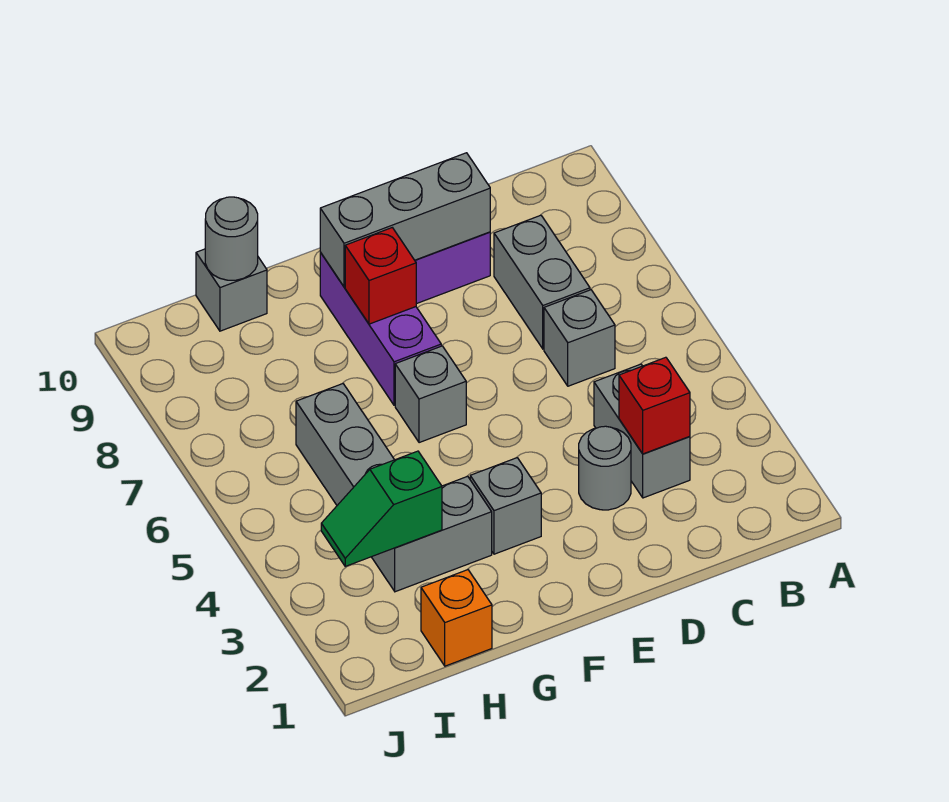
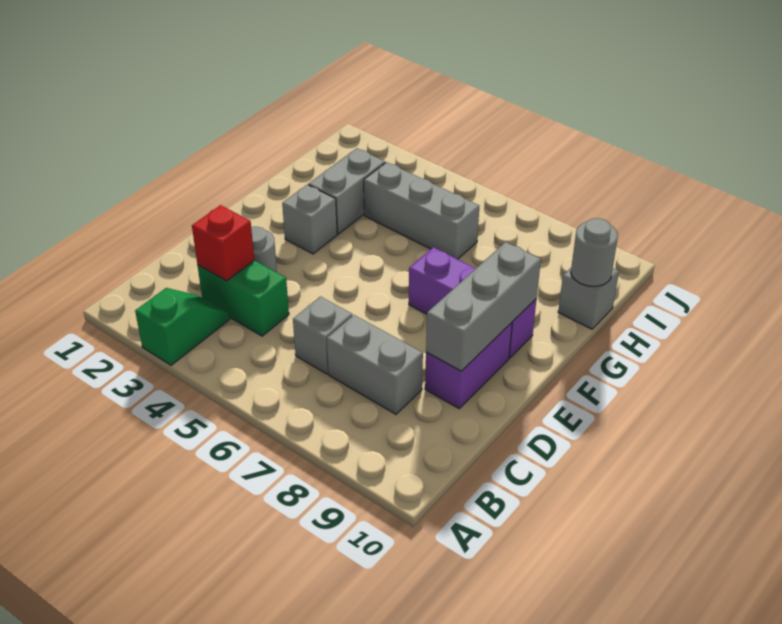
grey brick C3:C4 level 1 -> green brick C3:C4 level 1
grey brick F6 level 1 -> none
red brick F8 level 2 -> none
orange brick H1 level 1 -> none
green slope H3:I3 level 2 top H -> green slope A3:B3 level 1 top A

